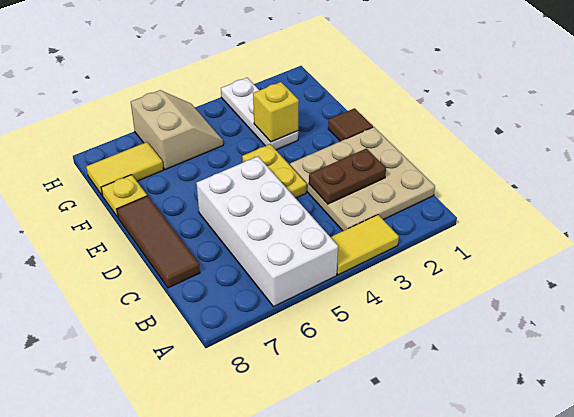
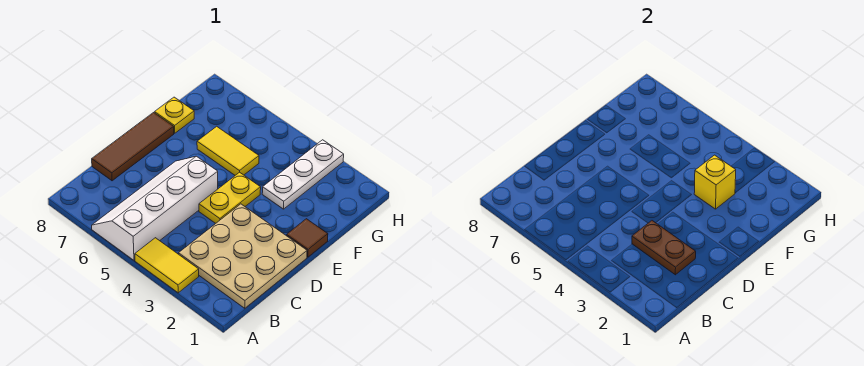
white brick A5:D6 level 1 -> white slope A5:D6 level 1 top 5
tan slope G5:H6 level 1 top 6 -> none
yellow tile G7:G8 level 1 -> yellow tile F5:F6 level 1

